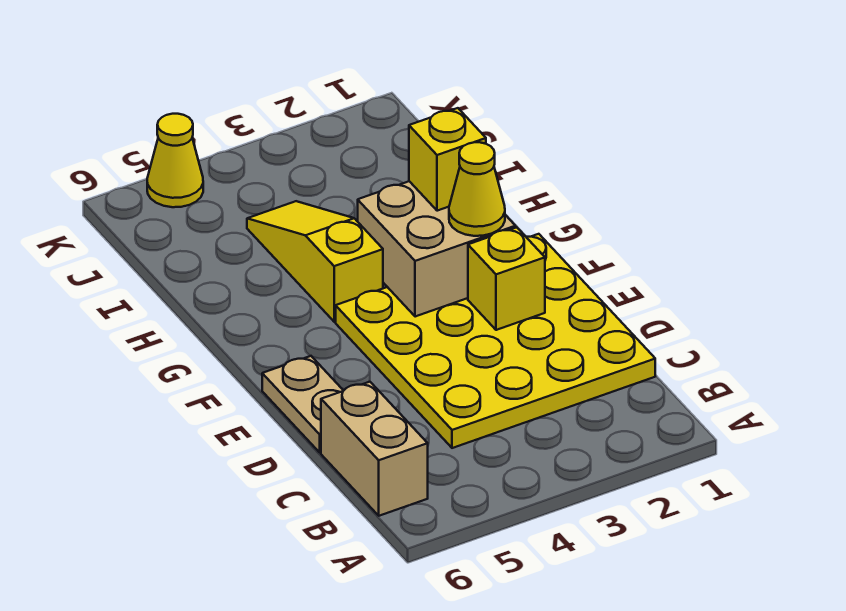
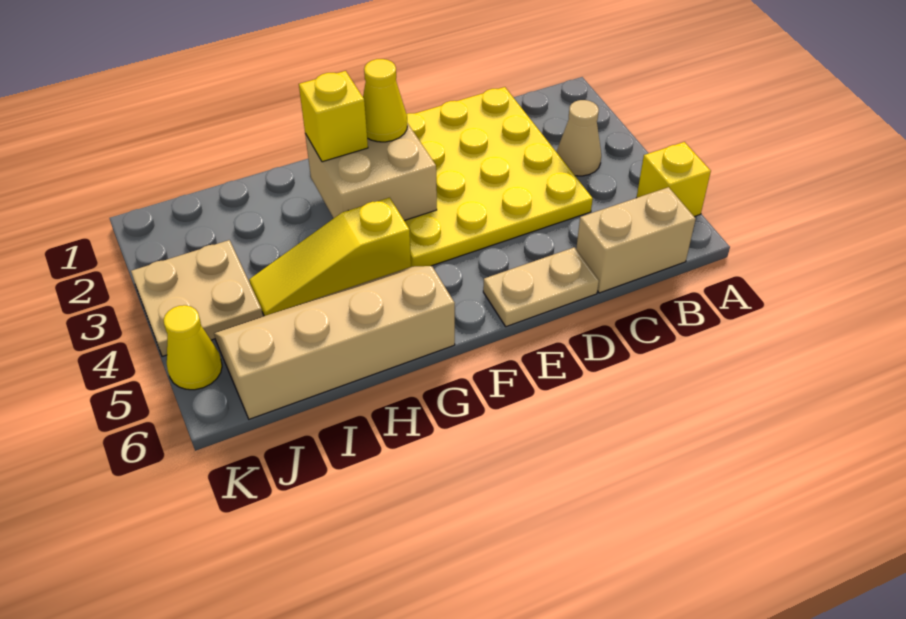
none -> tan cone B3 level 1
yellow brick E2 level 2 -> yellow brick A5 level 1
none -> tan slope G5:J6 level 1 top 6
none -> tan plate J3:K4 level 1

